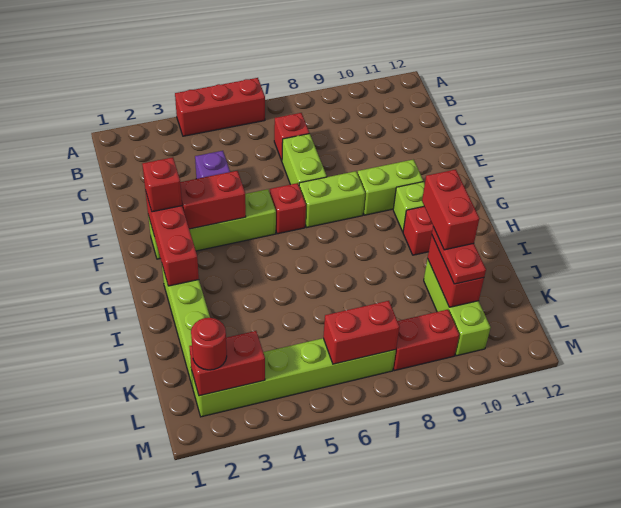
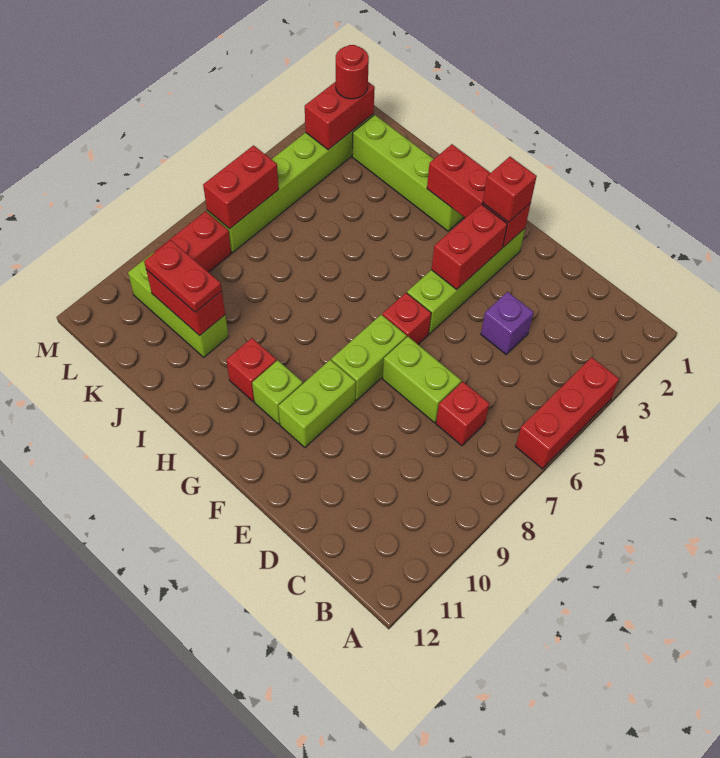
red brick I10:J10 level 4 -> none

